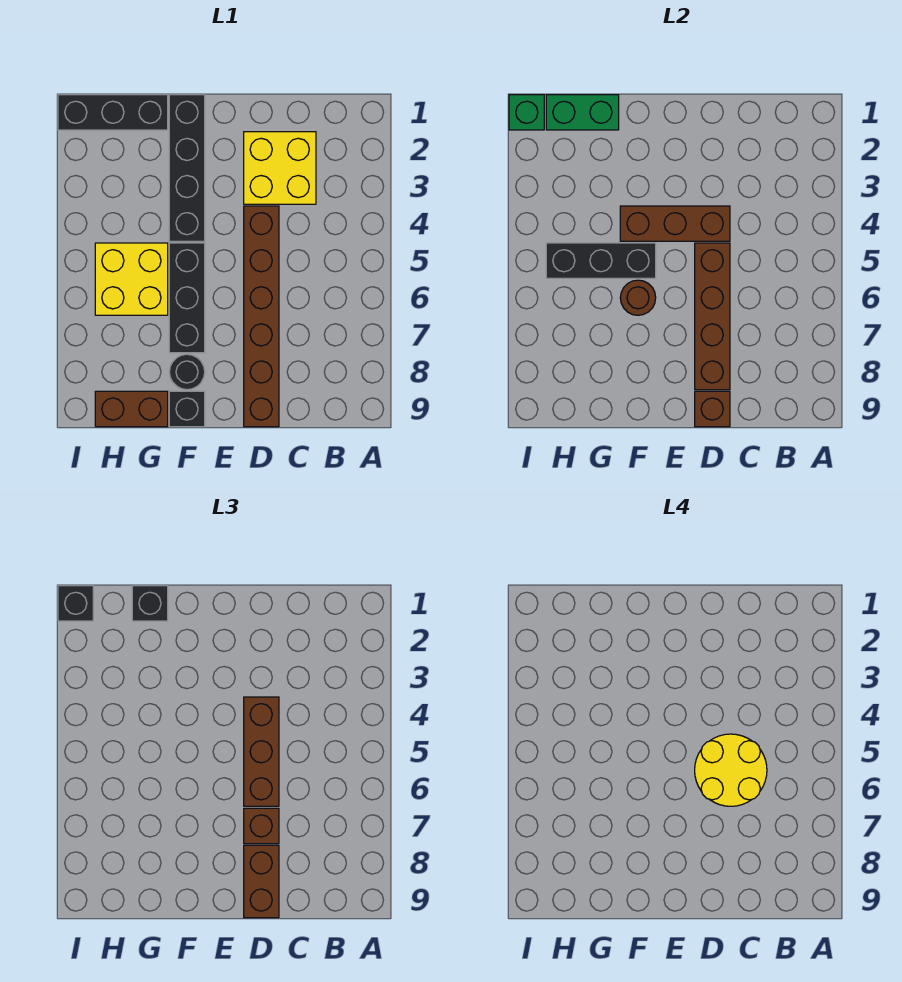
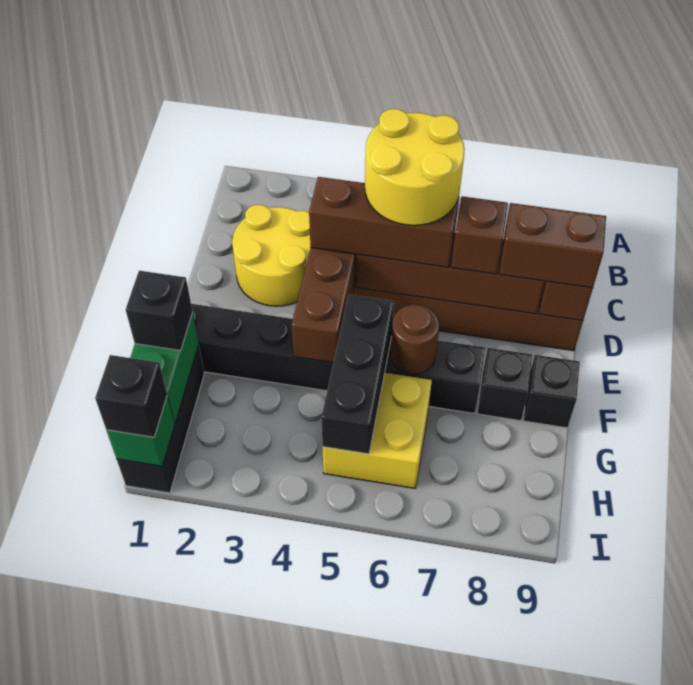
yellow brick C2:D3 level 1 -> yellow round brick C2:D3 level 1
black round brick F8 level 1 -> black brick F8 level 1
brown brick G9:H9 level 1 -> none

